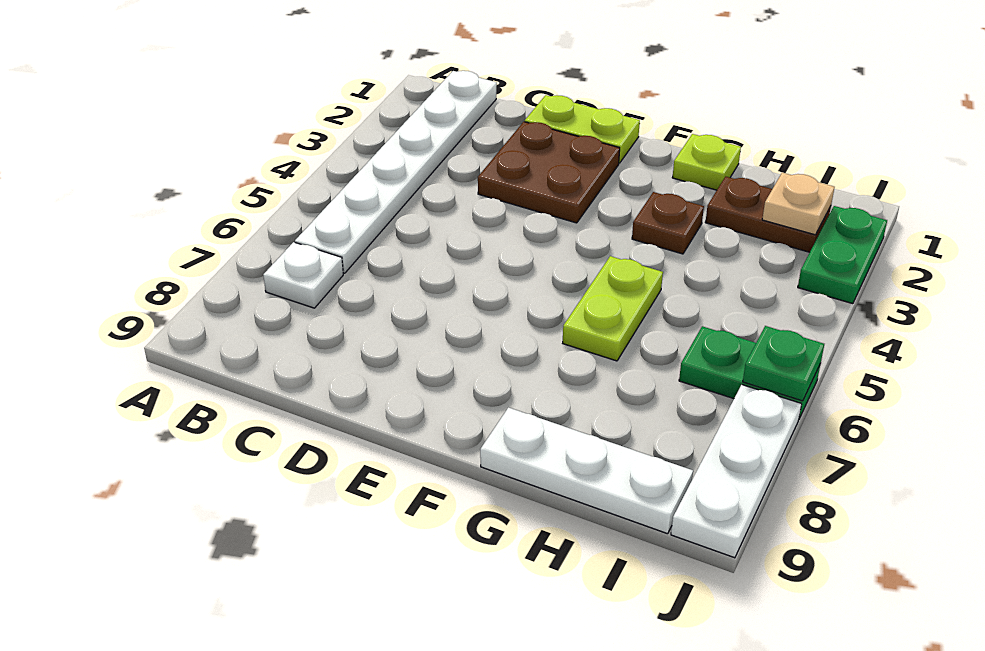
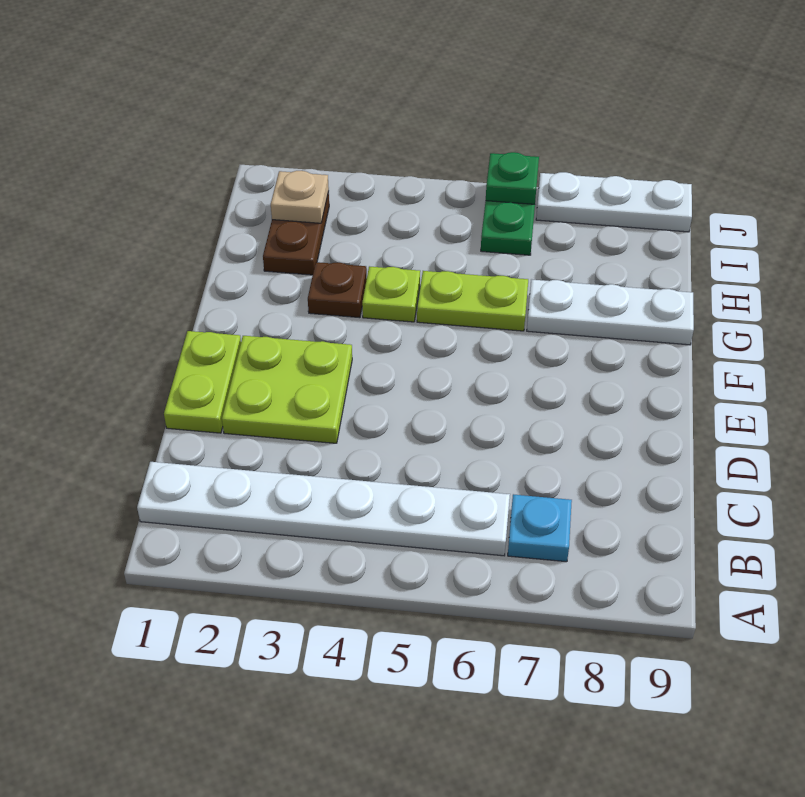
white plate B7 level 1 -> cyan plate B7 level 1
brown plate D2:E3 level 1 -> lime plate D2:E3 level 1
lime plate G1 level 1 -> lime plate G4 level 1
white plate G9:I9 level 1 -> white plate G7:G9 level 1
green plate J2:J3 level 1 -> none

